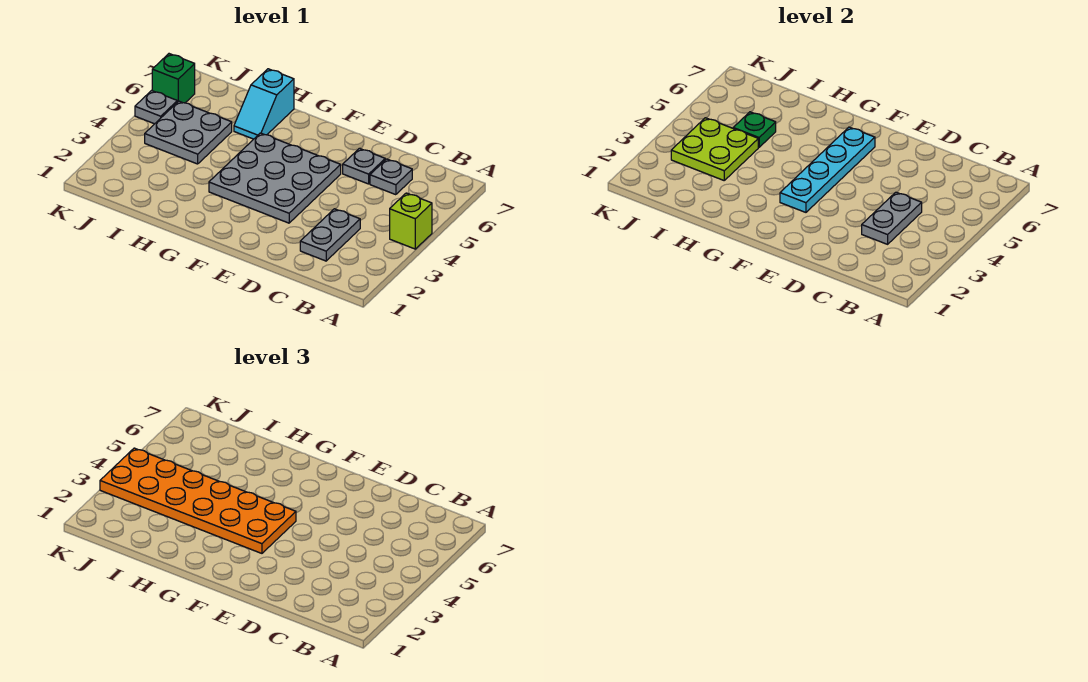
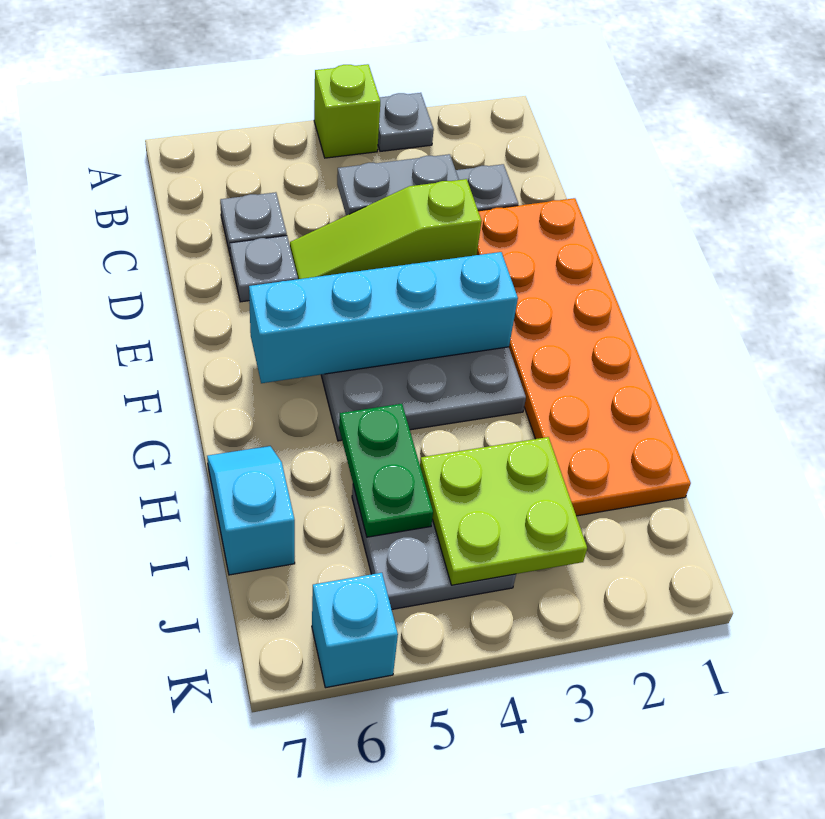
none -> lime slope D3:D5 level 1 top 3
cyan plate F3:F6 level 2 -> cyan brick F3:F6 level 2
orange plate F3:K4 level 3 -> orange plate D1:I2 level 1
cyan slope H6:H7 level 1 top 7 -> cyan slope H7:I7 level 1 top I
green plate I5 level 2 -> green plate H5:I5 level 2
grey plate K5 level 1 -> grey plate A3 level 1
green brick K6 level 1 -> cyan brick K6 level 1

